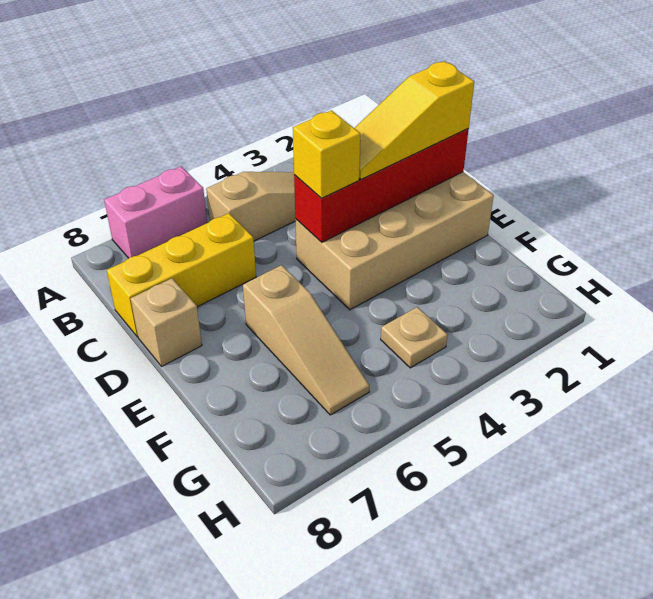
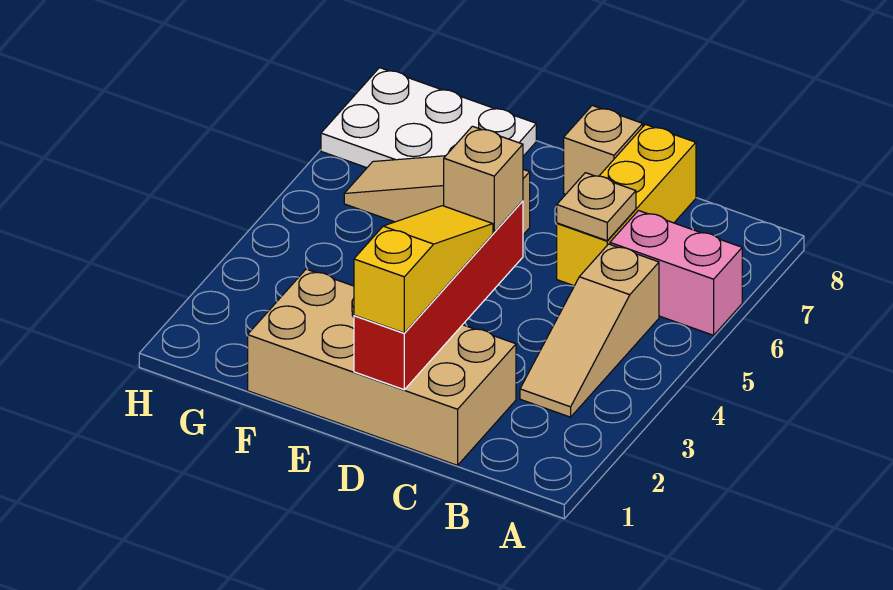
pink brick A6:A7 level 1 -> pink brick A6:B6 level 1
tan brick D1:E4 level 1 -> tan brick C1:F2 level 1
yellow brick D4 level 3 -> tan brick D4 level 3
none -> white plate F7:H8 level 1
tan plate G4 level 1 -> tan plate C6 level 2

